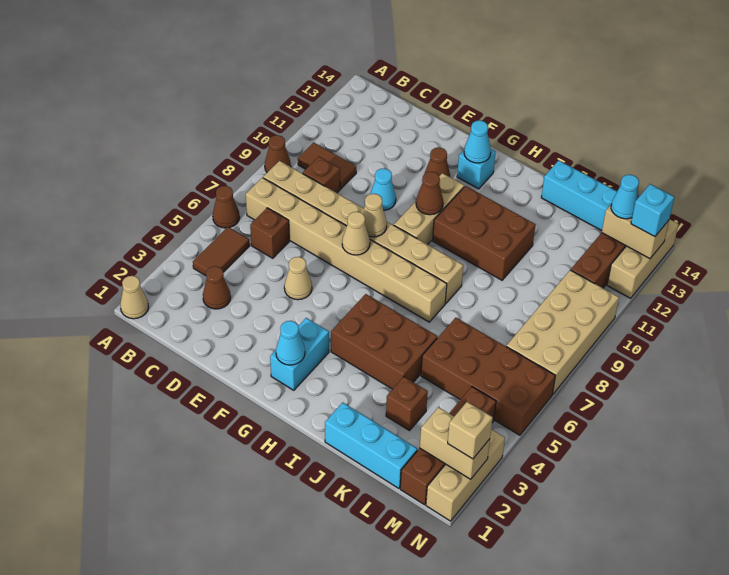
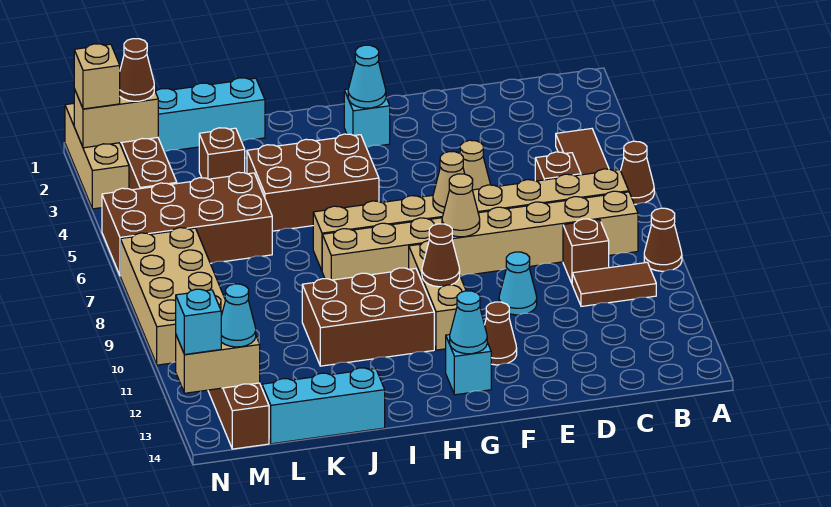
tan cone A1 level 1 -> none
brown cone C3 level 1 -> brown cone M2 level 3
cyan brick G2:G3 level 1 -> cyan brick G2 level 1
tan brick N12:N14 level 1 -> none

